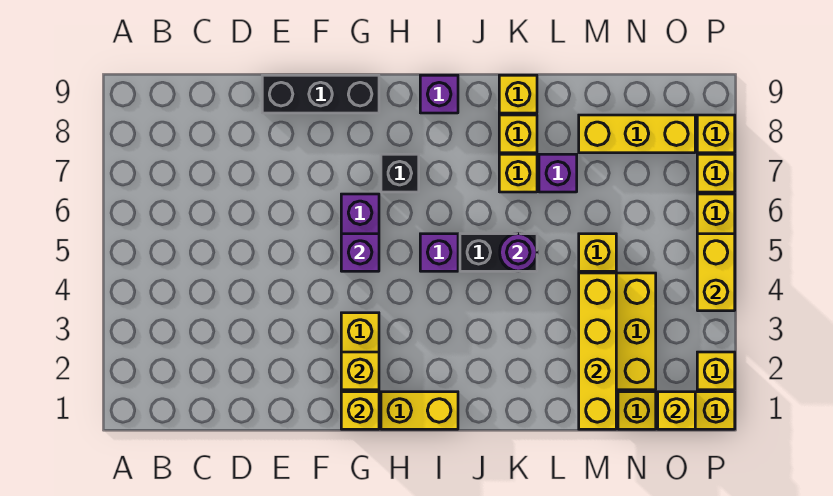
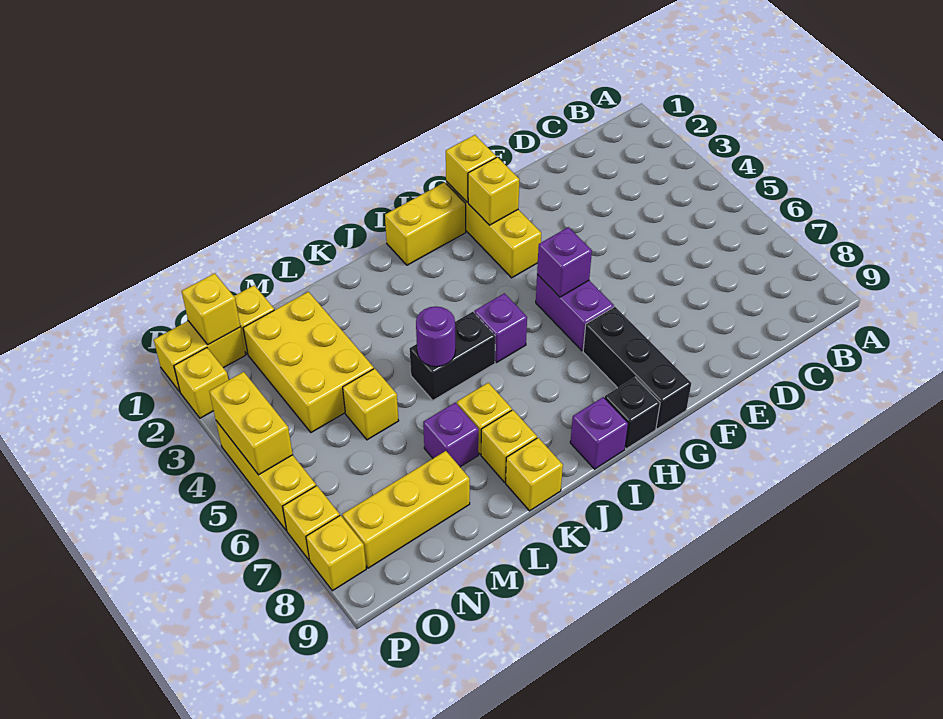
black brick E9:G9 level 1 -> black brick G7:G9 level 1
black brick H7 level 1 -> black brick H9 level 1
yellow brick M1:M4 level 2 -> none

